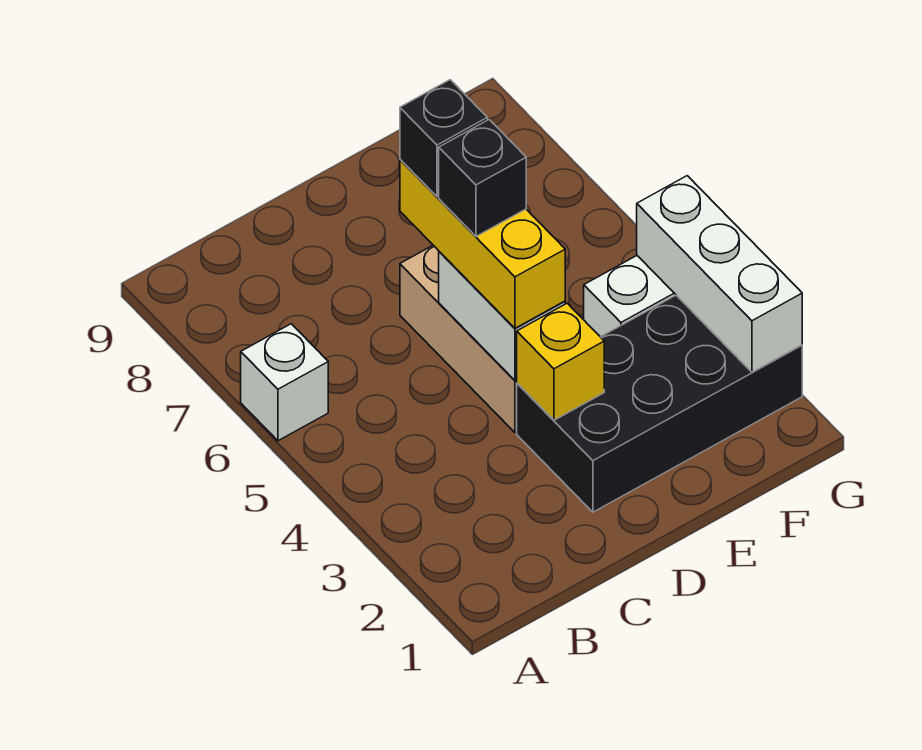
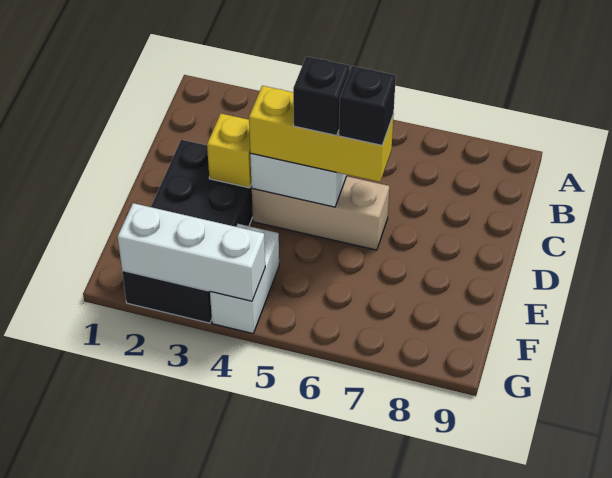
white brick A6 level 1 -> none

